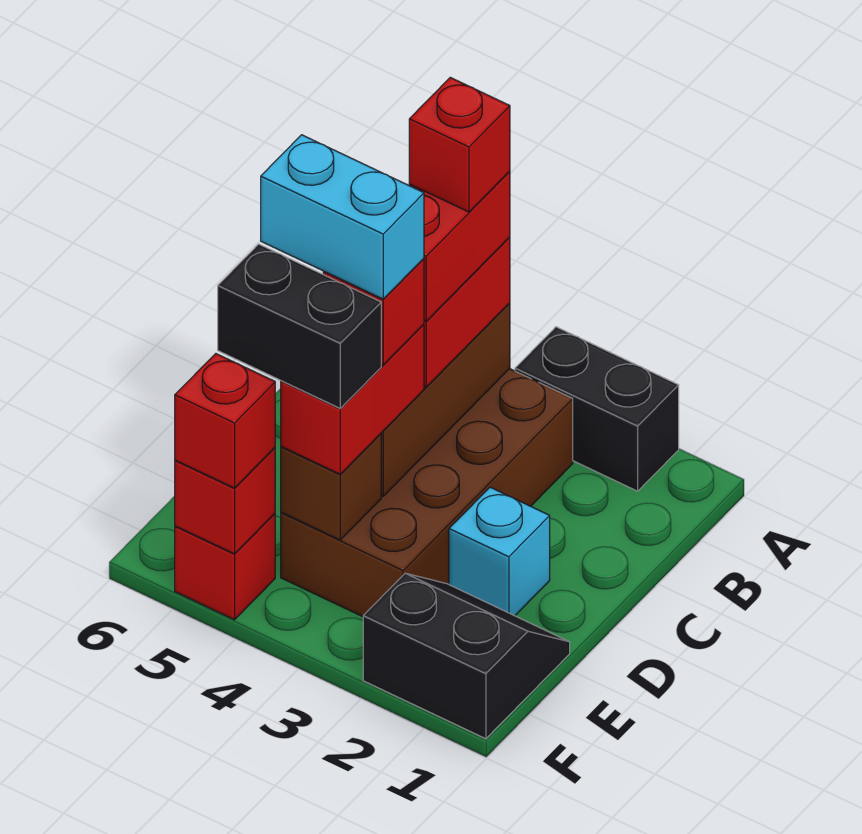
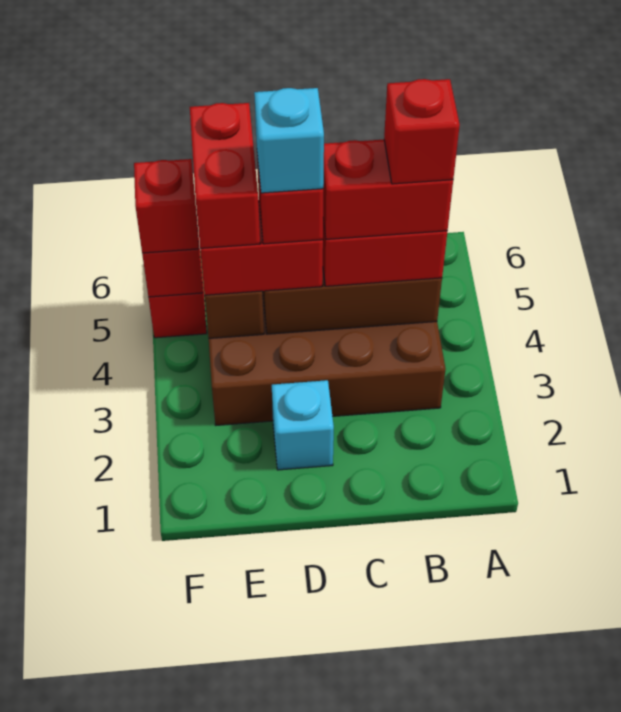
black brick A2:A3 level 1 -> none
cyan brick D4:D5 level 5 -> cyan brick D4 level 5
black slope E1:F2 level 1 top F -> none
black brick E4:E5 level 4 -> red brick E4:E5 level 4

